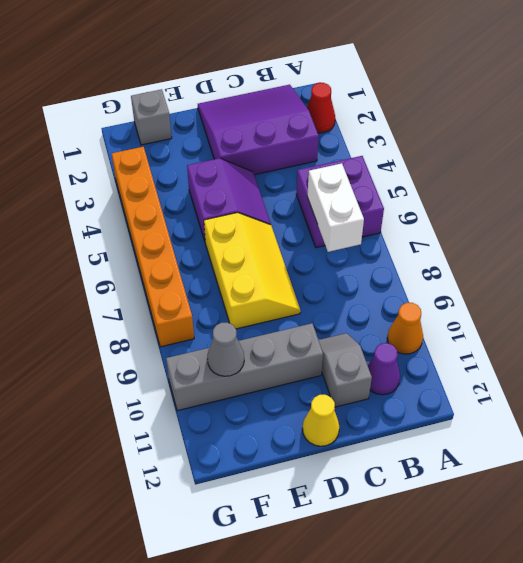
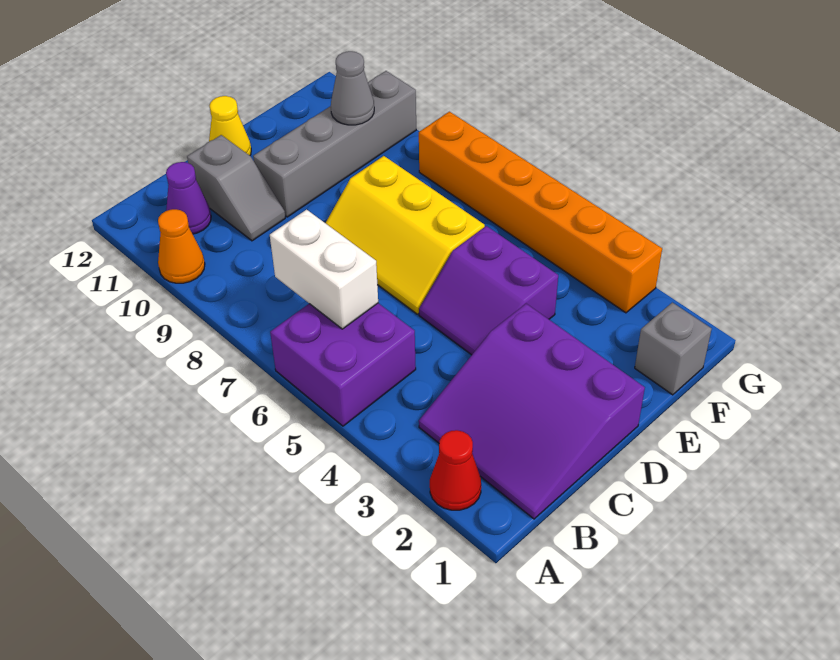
purple slope B1:D3 level 1 top 3 -> purple slope B1:D3 level 1 top D

